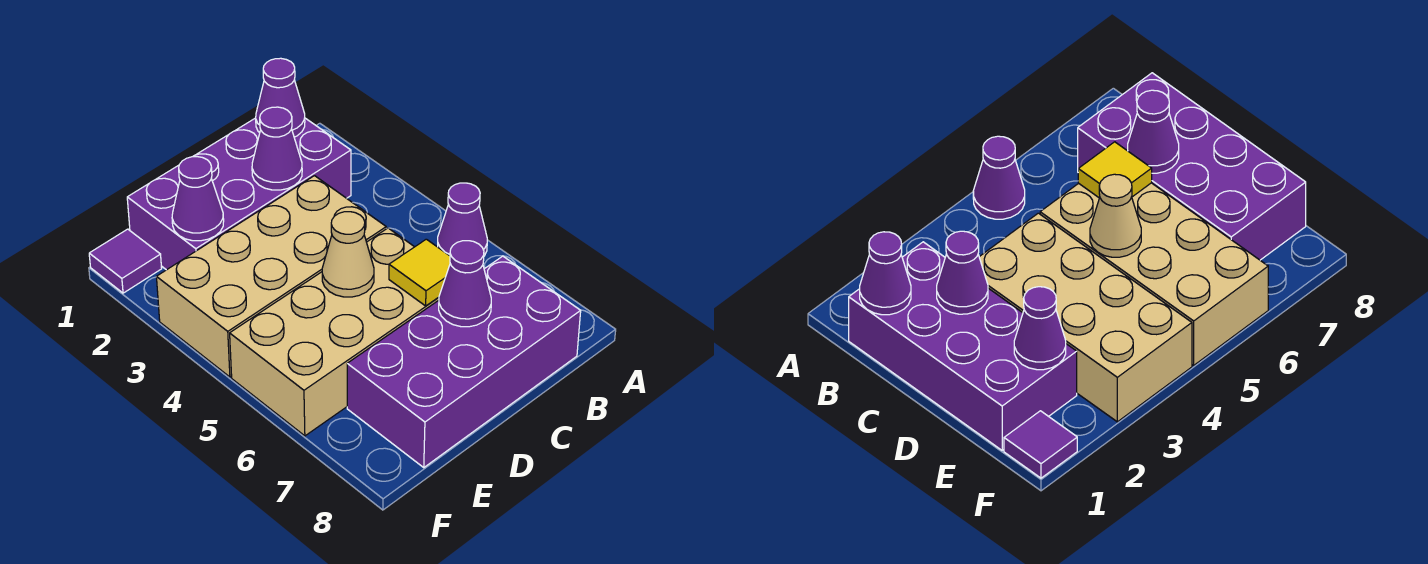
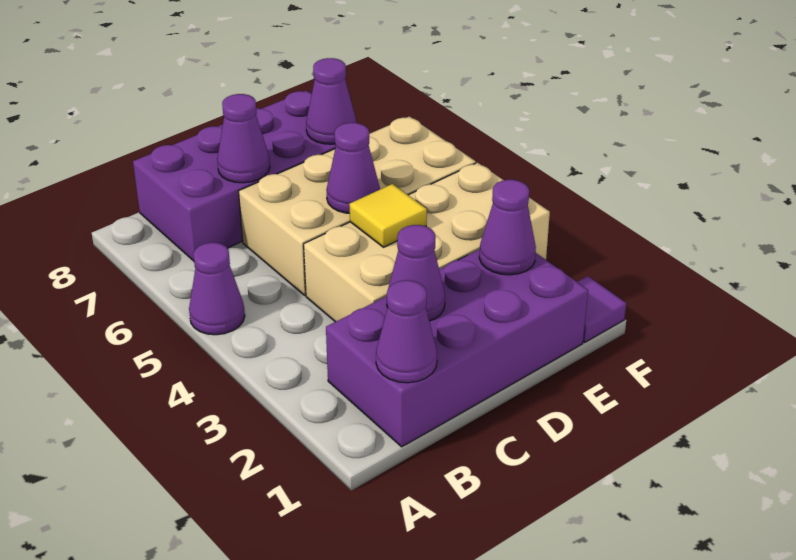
yellow tile C6 level 2 -> yellow tile D4 level 2
tan cone D5 level 2 -> purple cone D5 level 2
none -> purple cone E7 level 2

